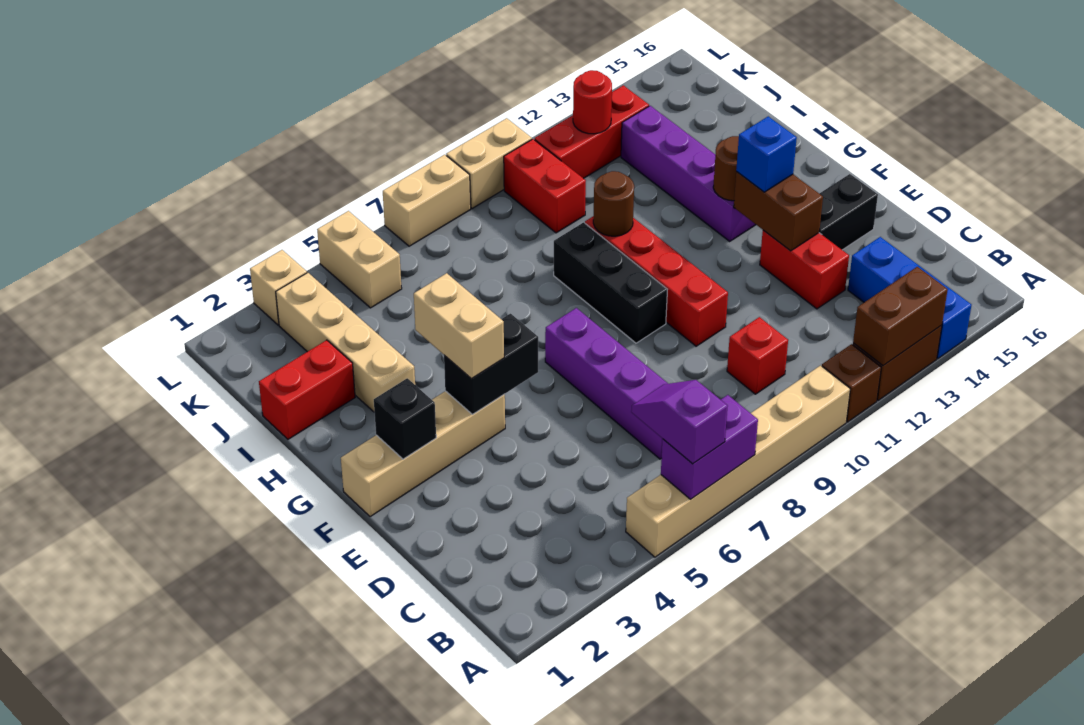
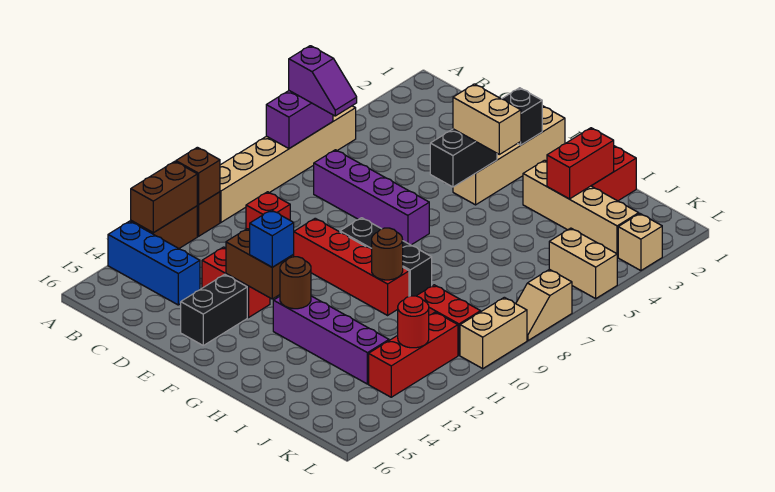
none -> brown brick A11 level 2
none -> red brick I2:I3 level 2
tan brick L7:L8 level 1 -> tan slope L7:L8 level 1 top 7

